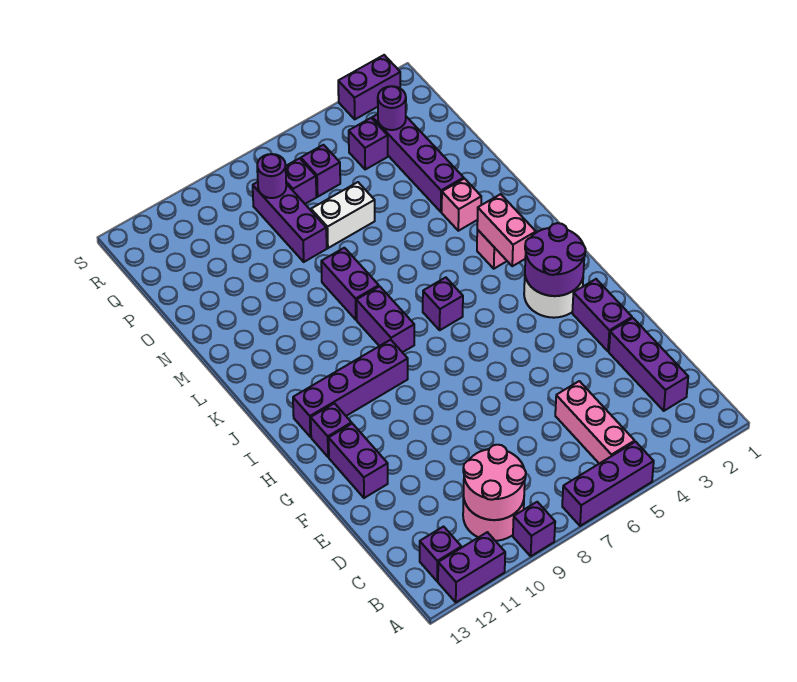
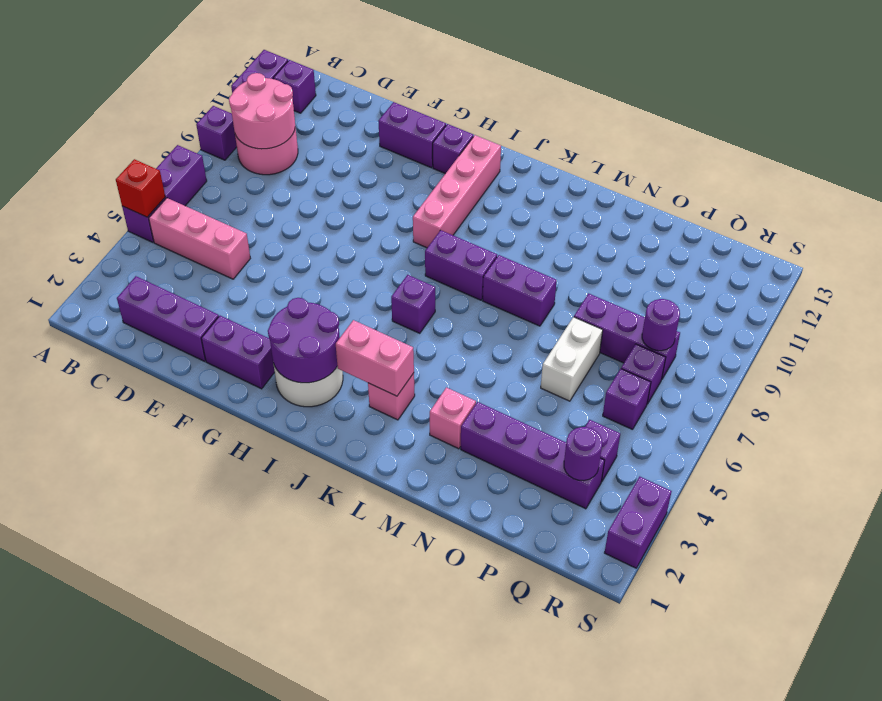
none -> red brick A5 level 2
purple brick I9:I12 level 1 -> pink brick I9:I12 level 1

